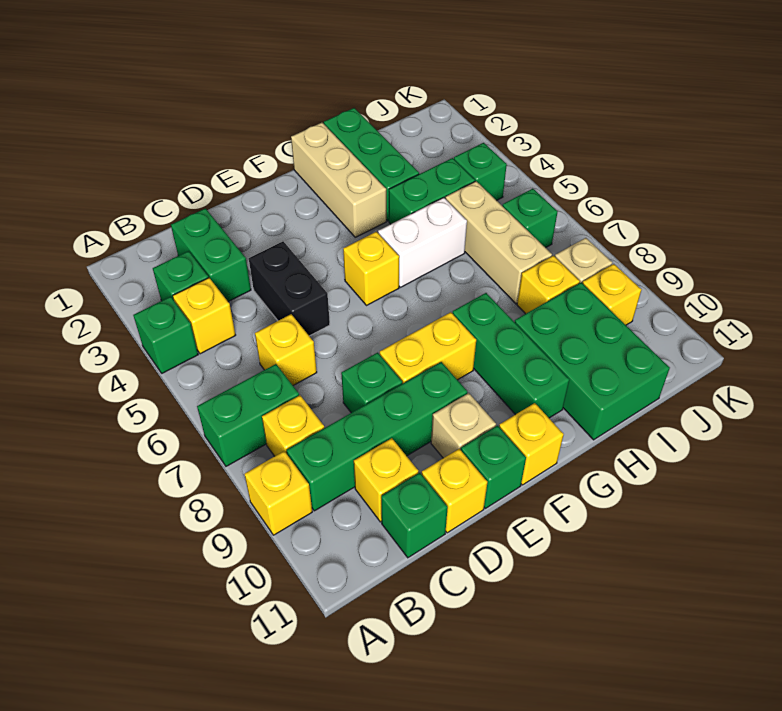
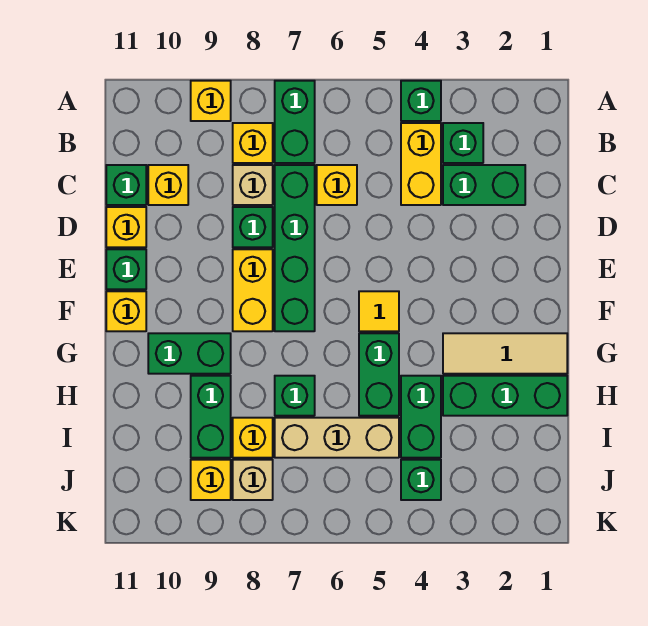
yellow brick B4 level 1 -> yellow brick B4:C4 level 1
green brick B9:E9 level 1 -> green brick C7:F7 level 1
black brick D4:D5 level 1 -> none
tan brick E10 level 1 -> tan brick C8 level 1
yellow brick F5 level 1 -> yellow tile F5 level 1
tan brick G1:G3 level 1 -> tan tile G1:G3 level 1
white brick G5:H5 level 1 -> green brick G5:H5 level 1
green brick G8:G10 level 1 -> green brick G9:G10 level 1
green brick H9:I11 level 1 -> green brick H9:I9 level 1
green brick J6 level 1 -> green brick H7 level 1

